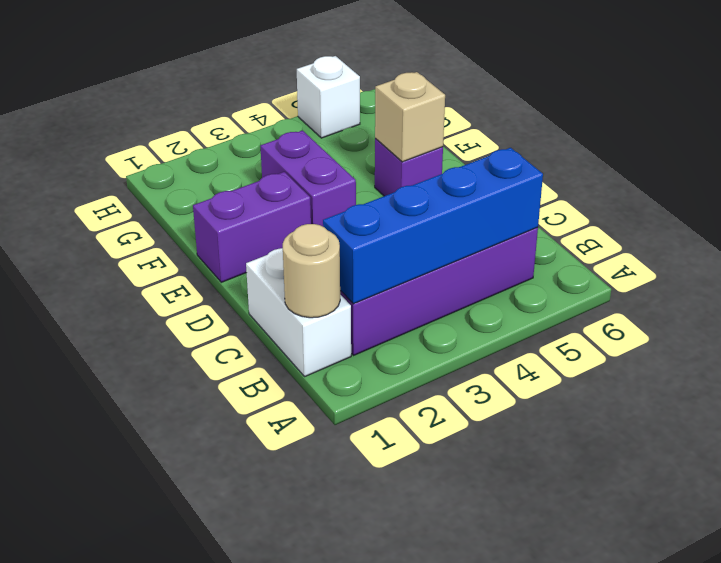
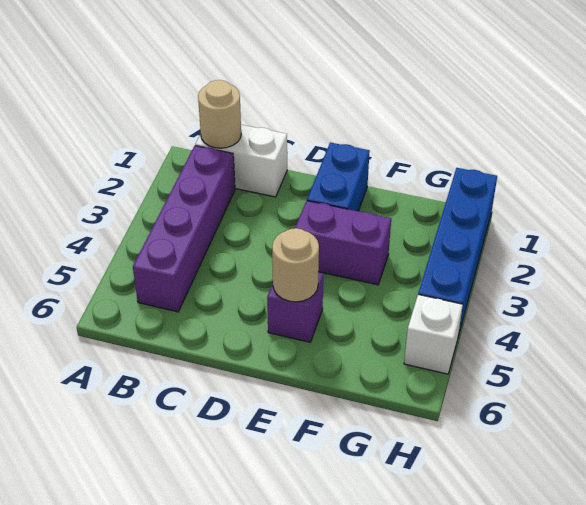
blue brick B2:B5 level 2 -> blue brick H1:H4 level 1
purple brick E1:E2 level 1 -> blue brick E1:E2 level 1
tan brick E5 level 2 -> tan round brick E5 level 2

